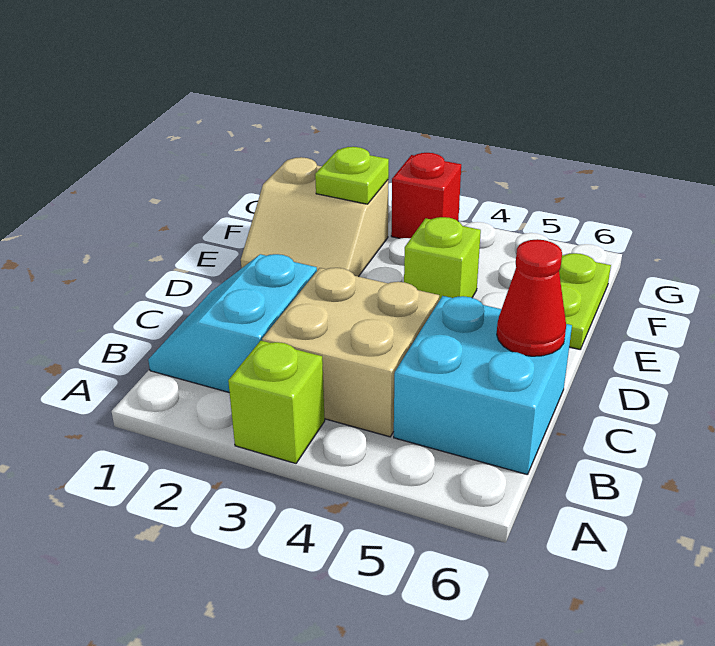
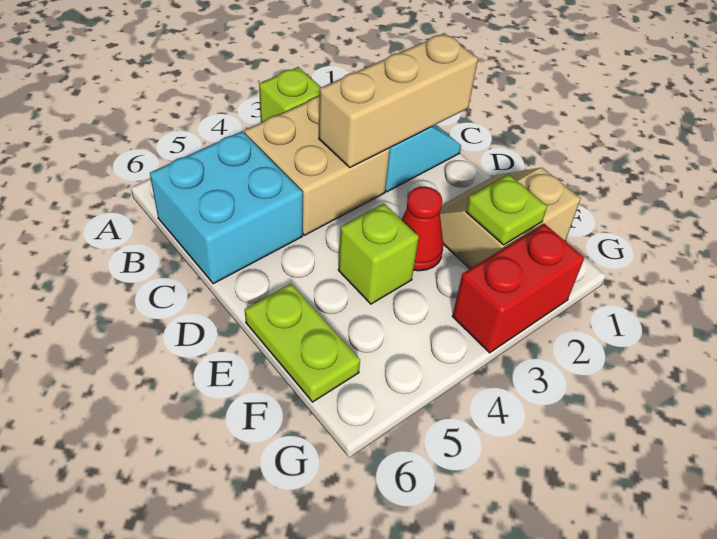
none -> tan brick C1:C3 level 2
red cone C6 level 2 -> red cone E3 level 1
red brick G3 level 1 -> red brick G2:G3 level 1

